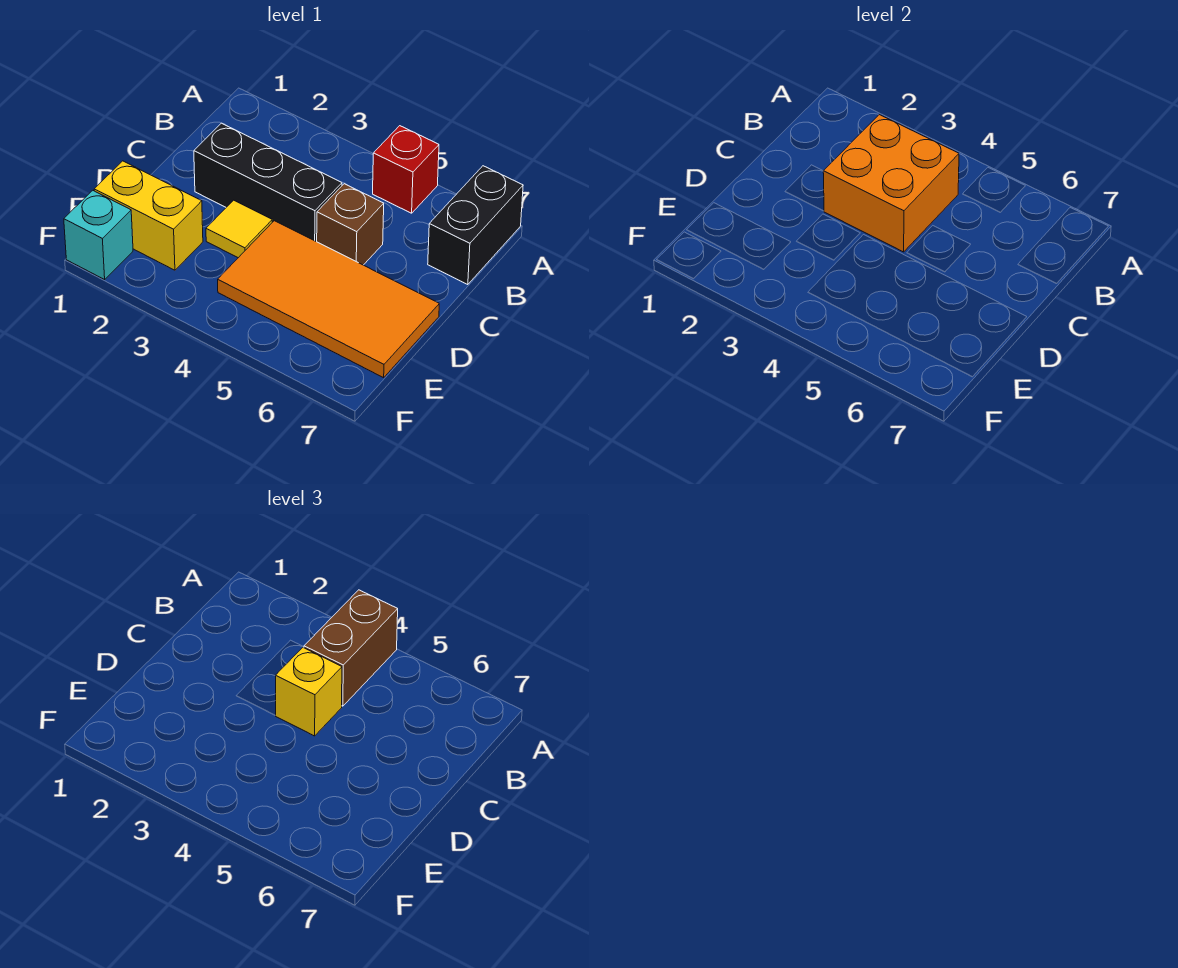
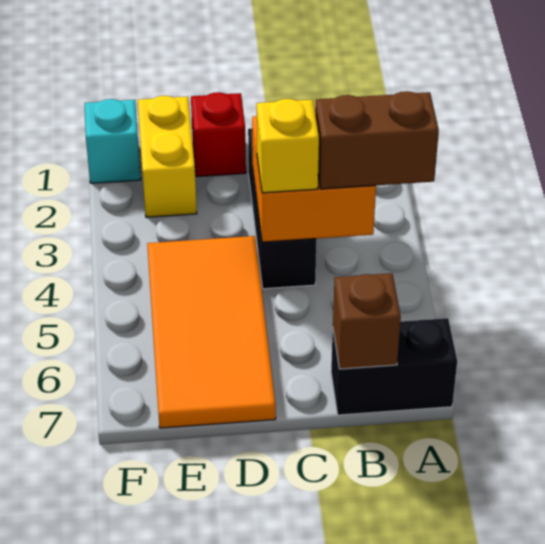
red brick A5 level 1 -> red brick D1 level 1
brown brick C5 level 1 -> brown brick B7 level 2
yellow tile D3 level 1 -> none

